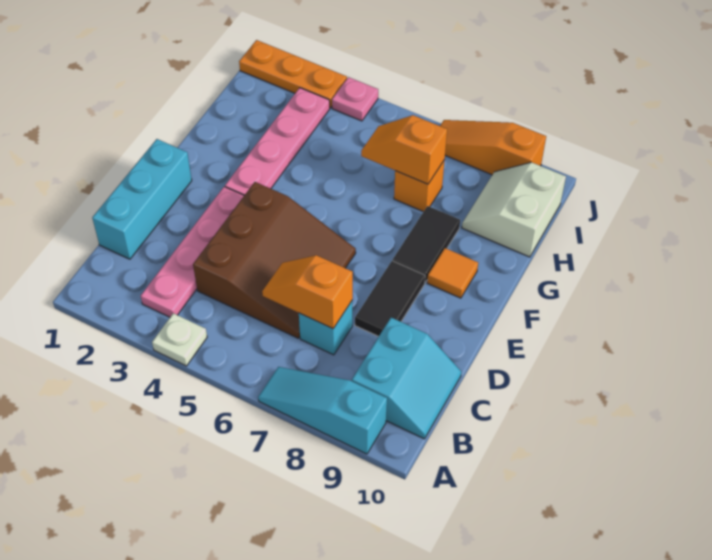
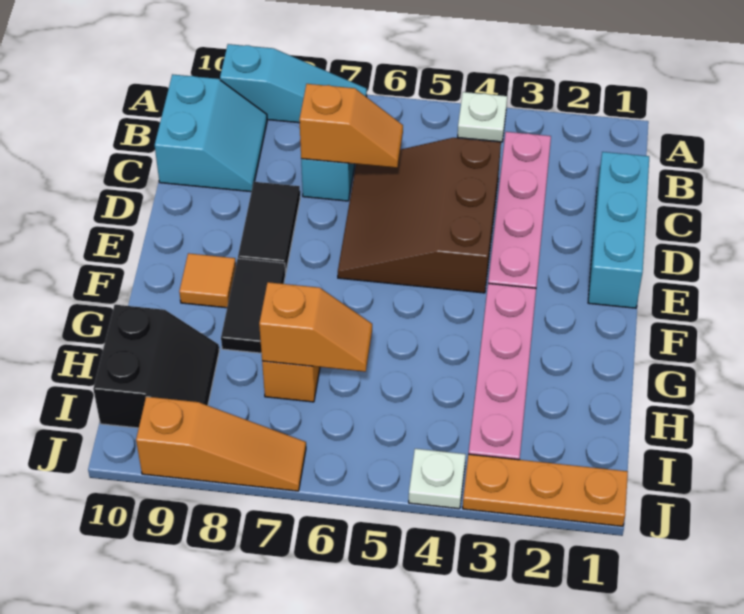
cyan slope B9:C10 level 1 top 9 -> cyan slope B9:C10 level 1 top 10
white slope H9:I10 level 1 top 10 -> black slope H9:I10 level 1 top 10
pink plate J4 level 1 -> white plate J4 level 1

